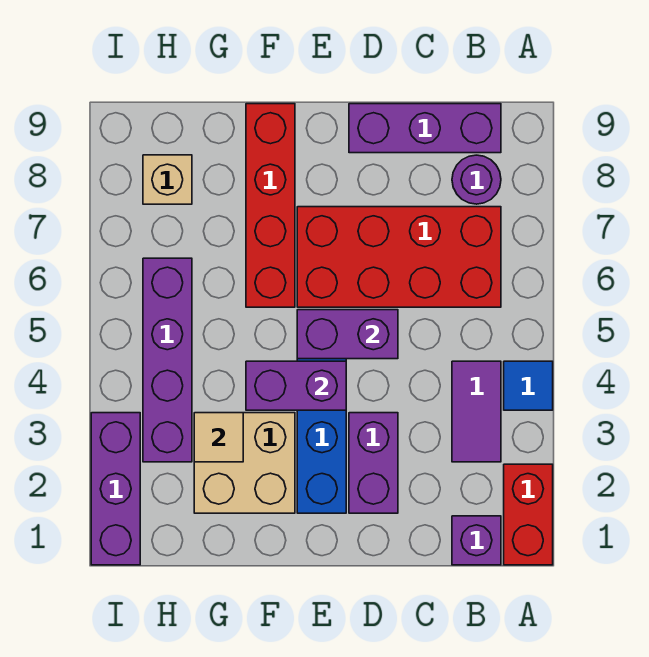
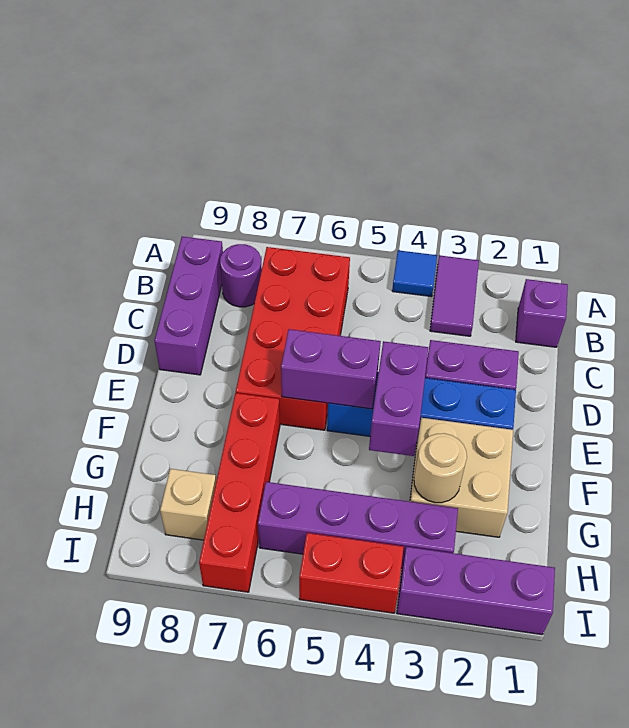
red brick A1:A2 level 1 -> red brick I4:I5 level 1
purple tile B3:B4 level 1 -> purple tile A3:B3 level 1
purple brick D5:E5 level 2 -> purple brick E5:E6 level 2
red brick F6:F9 level 1 -> red brick F7:I7 level 1
tan tile G3 level 2 -> tan round brick G3 level 2

